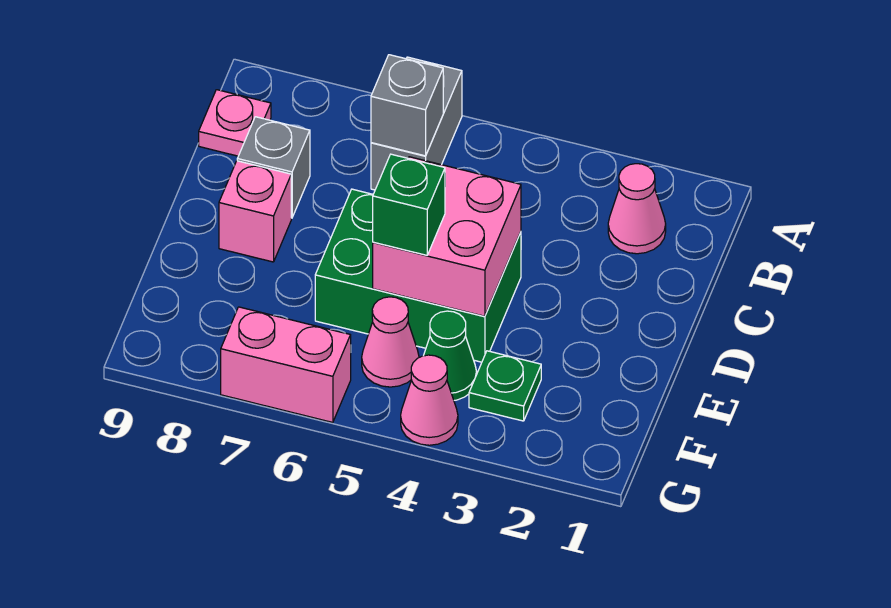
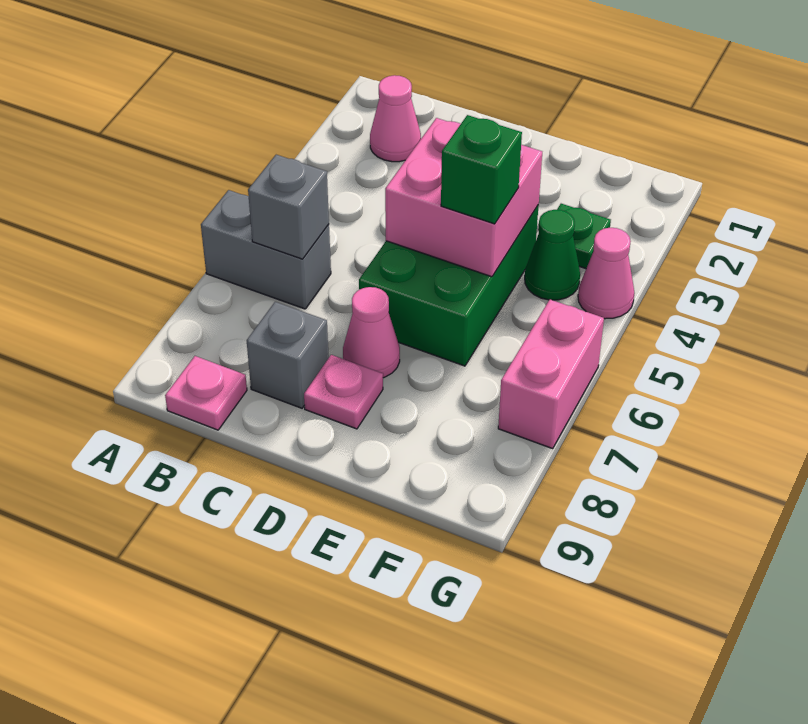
pink brick D8 level 1 -> pink plate D8 level 1
pink cone F5 level 1 -> pink cone D7 level 1

